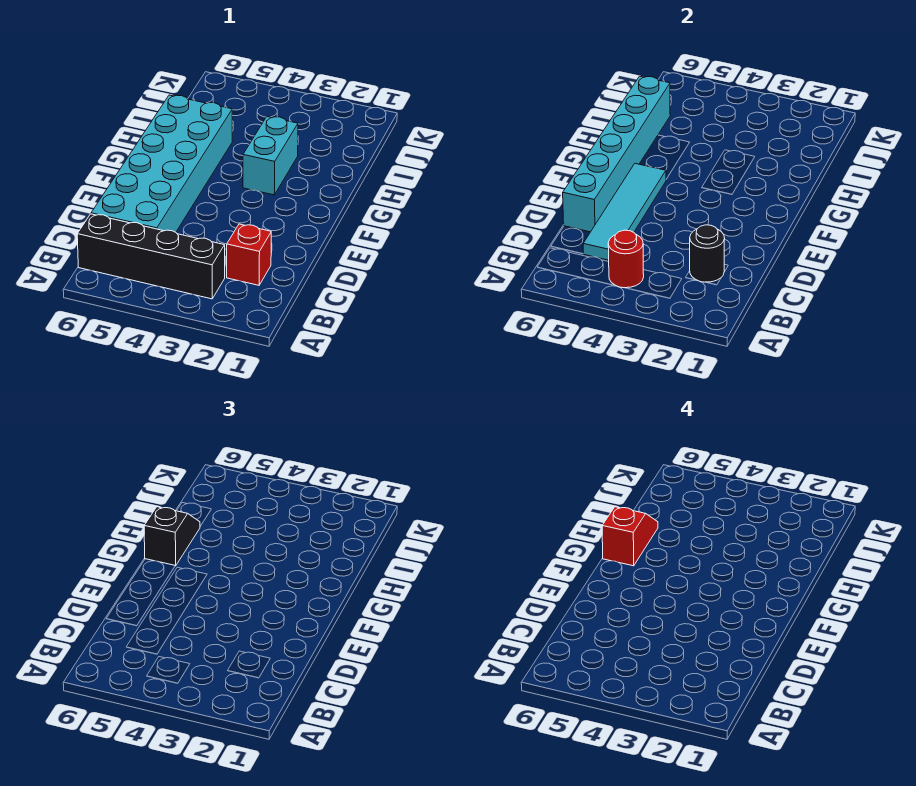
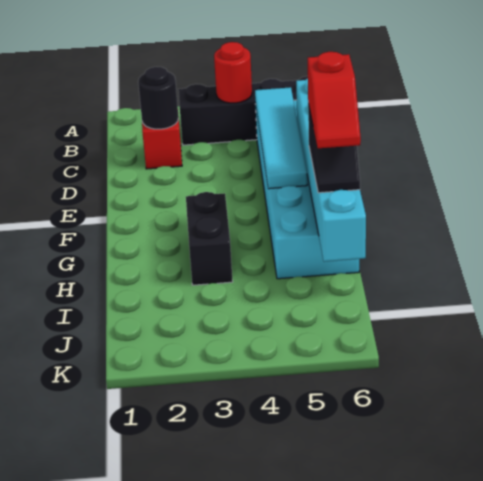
cyan brick G3:H3 level 1 -> black brick G3:H3 level 1

